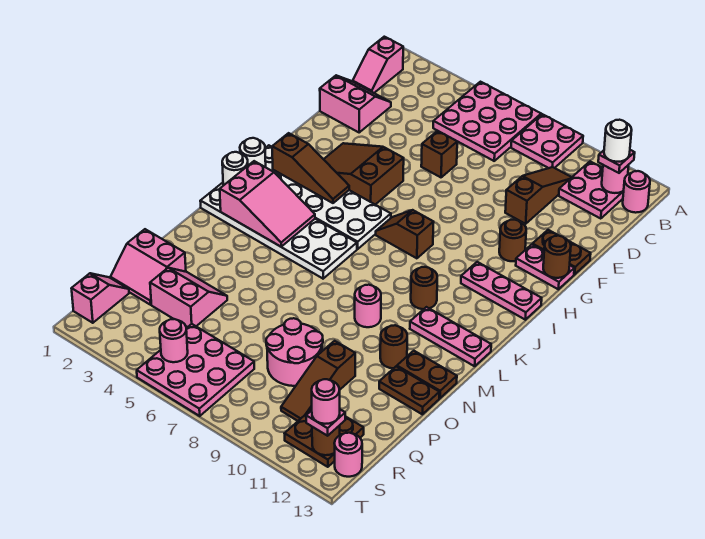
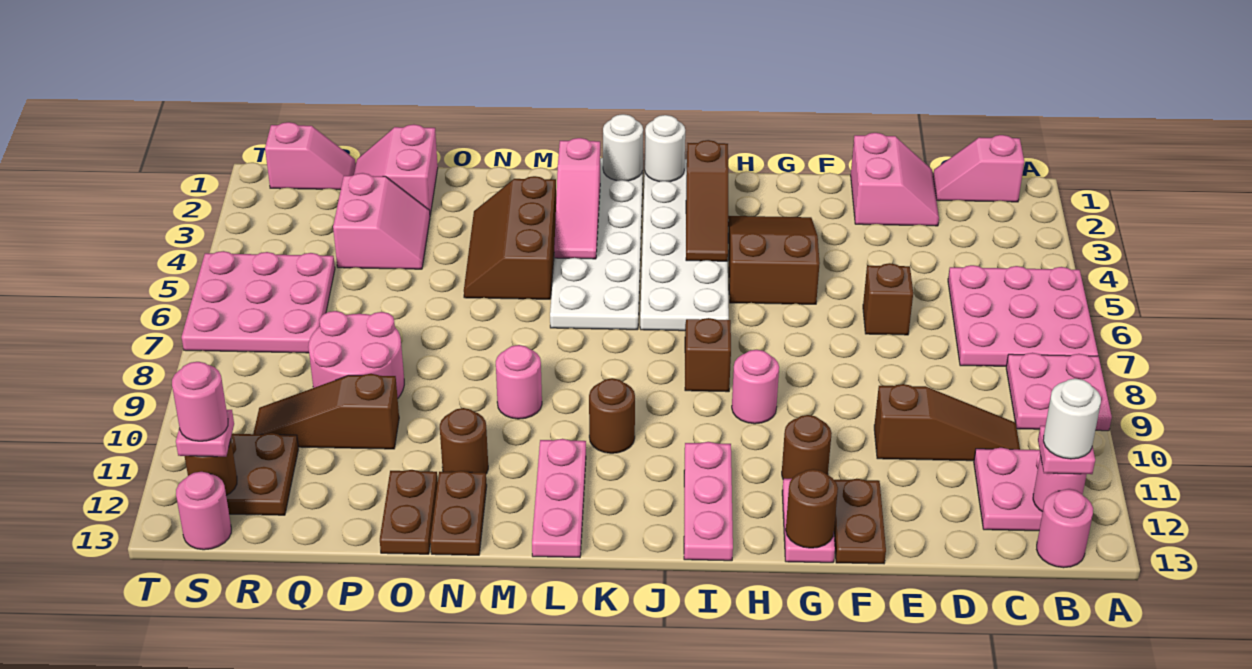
pink slope K2:L4 level 2 top 2 -> pink slope L2:L4 level 2 top 2
none -> brown slope M3:N5 level 1 top M
pink round brick S5 level 2 -> pink round brick H9 level 1

